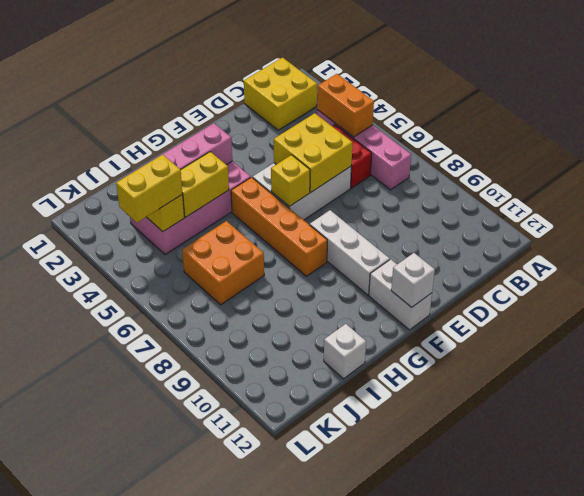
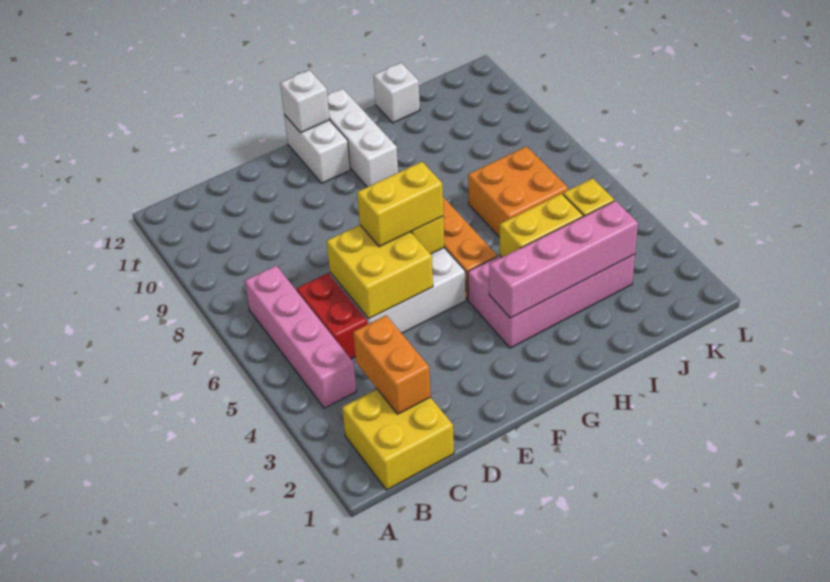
orange brick B4:B5 level 2 -> orange brick C2:C3 level 2
white brick F8:F10 level 1 -> white brick G10:G12 level 1
yellow brick J4:K4 level 3 -> yellow brick E6:F6 level 3

